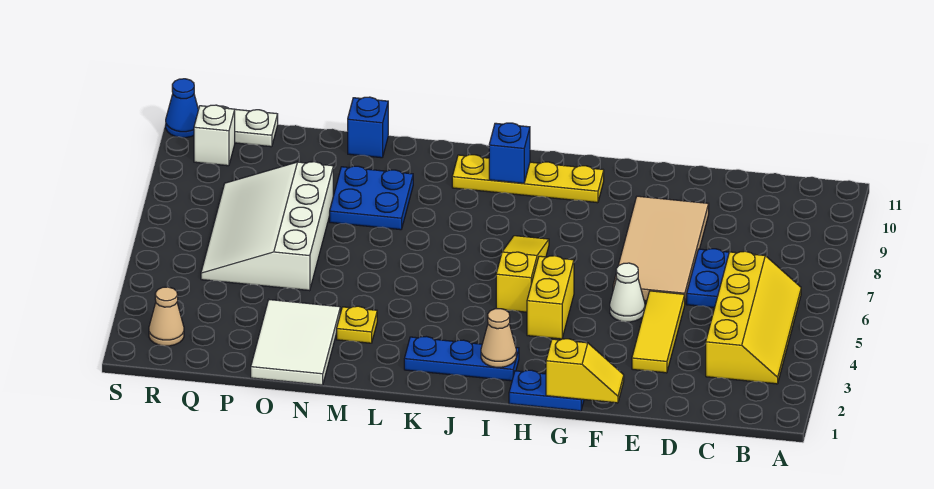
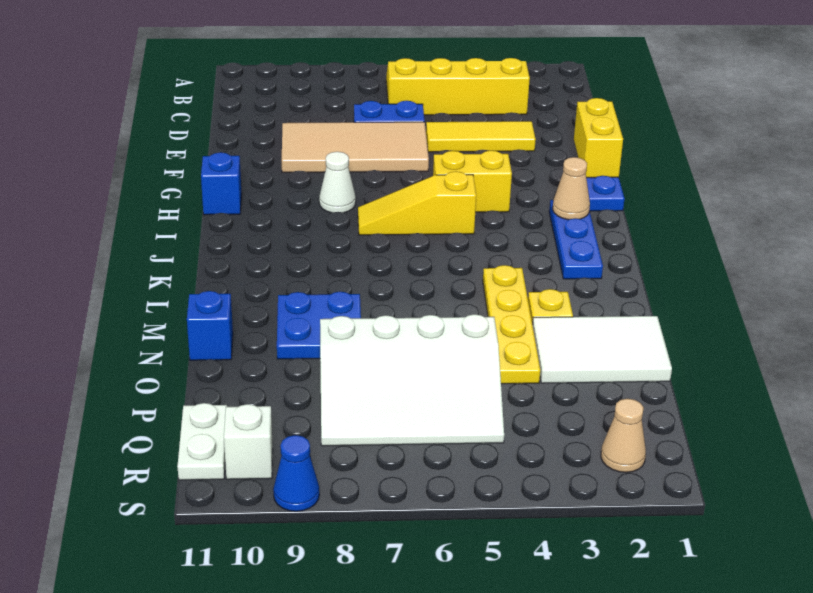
yellow slope F1:G1 level 2 top G -> yellow brick F1:G1 level 2
white cone F5 level 1 -> white cone H8 level 1
yellow plate H10:K10 level 1 -> yellow plate L4:O4 level 1
blue brick J10 level 2 -> blue brick H11 level 1
blue cone S11 level 1 -> blue cone S9 level 1

